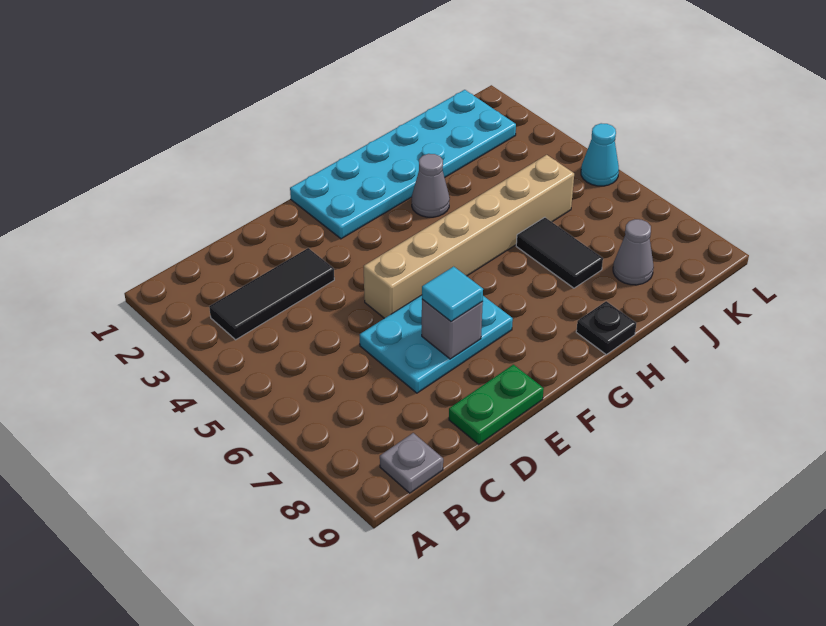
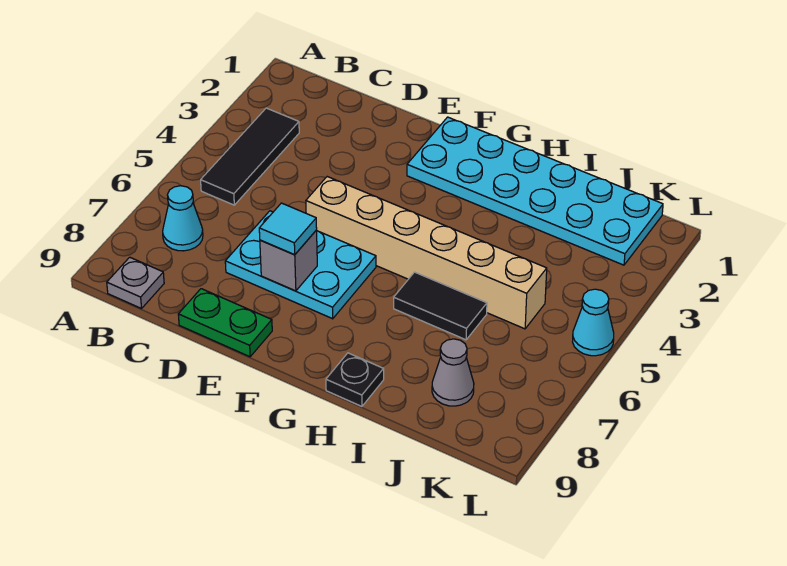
black tile B3:D3 level 1 -> black tile B3:B5 level 1
none -> cyan cone B7 level 1
grey cone H3 level 1 -> none
black tile I6:I7 level 1 -> black tile H6:I6 level 1

